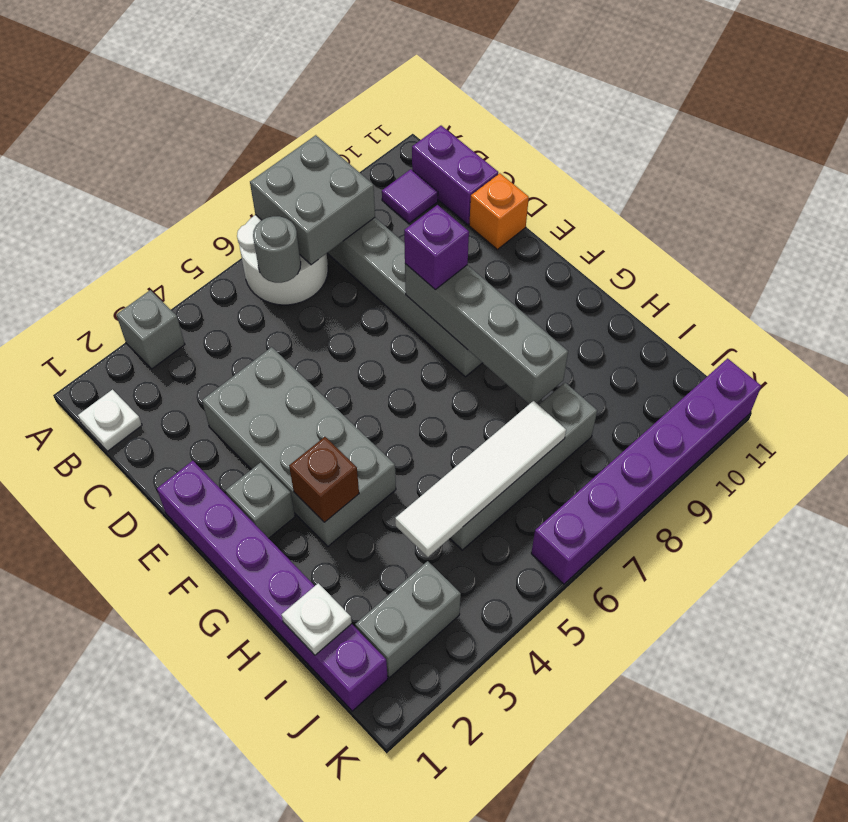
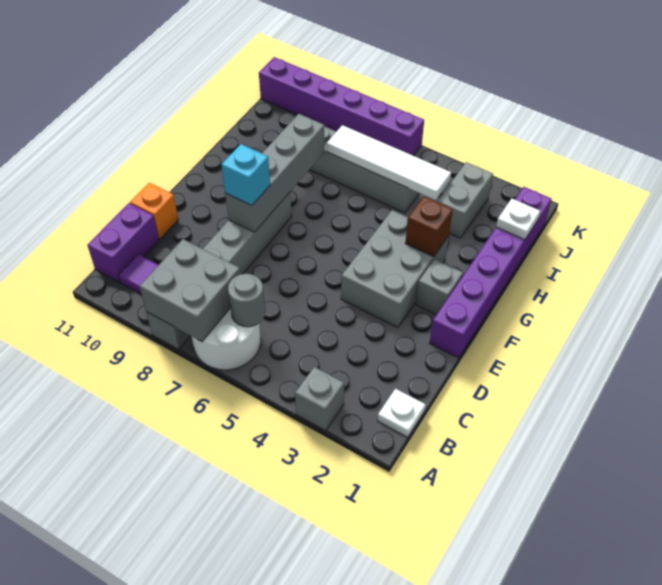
grey brick D3:G4 level 1 -> grey brick E3:G4 level 1
purple brick E8 level 3 -> cyan brick E8 level 3
grey brick J2:J3 level 1 -> grey brick I3:J3 level 1

